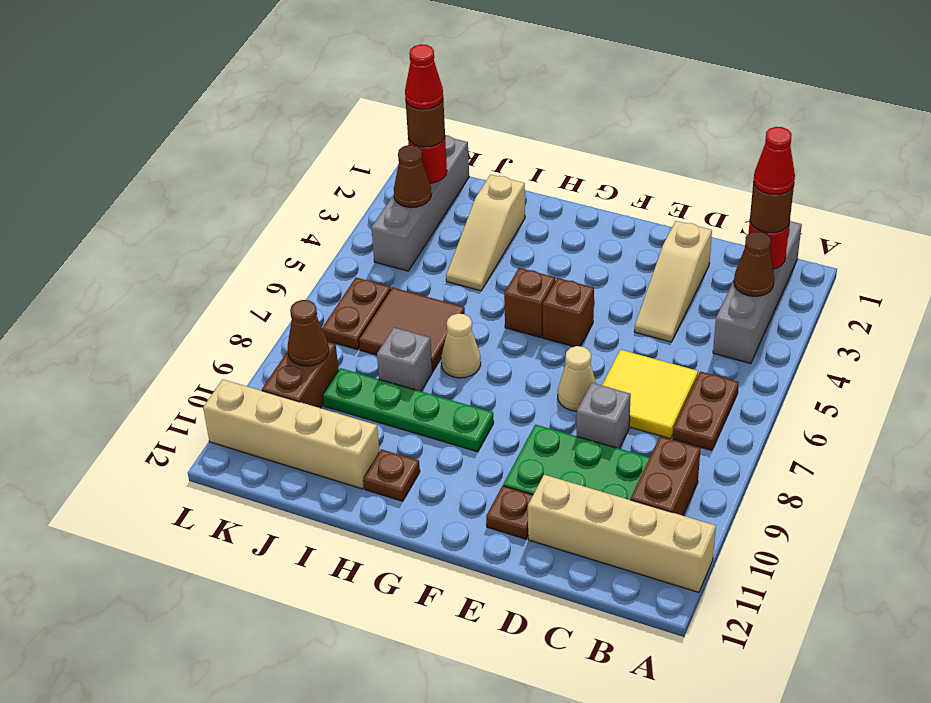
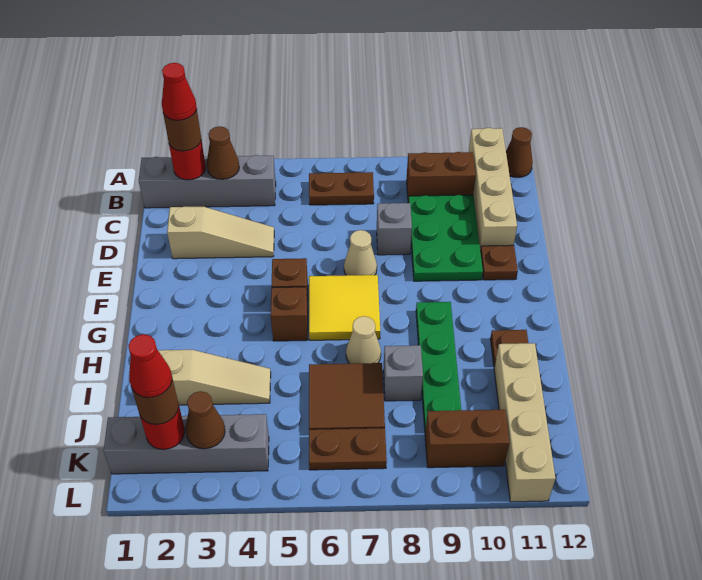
yellow tile C6:D7 level 1 -> yellow tile F6:G7 level 1
brown cone K9 level 2 -> brown cone A12 level 1

